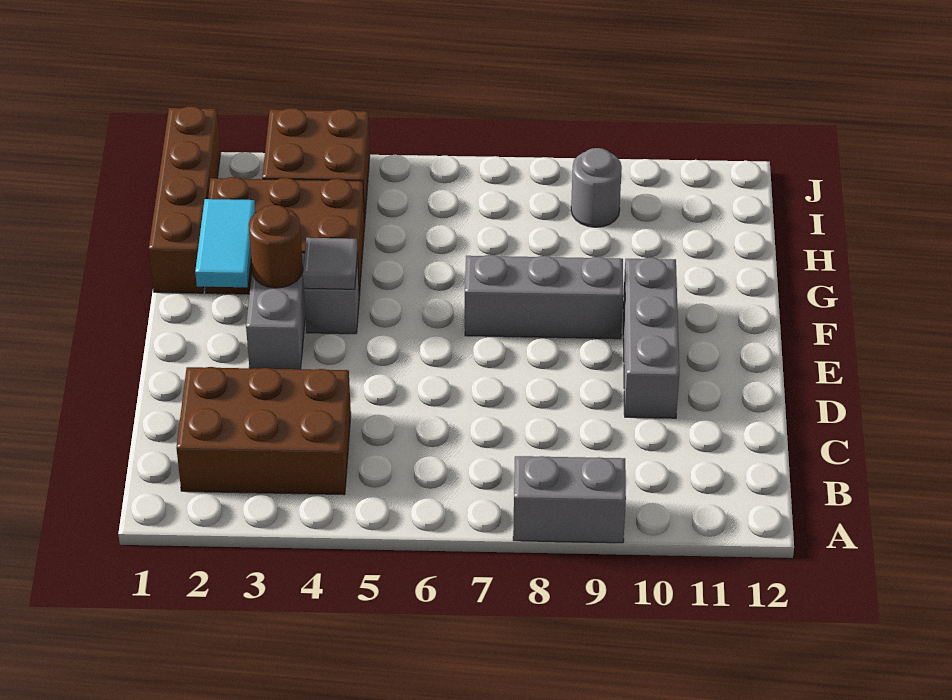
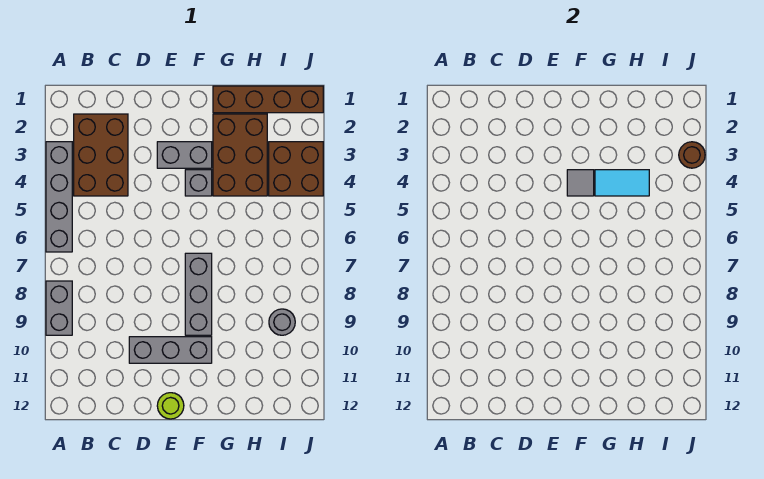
none -> grey brick A3:A6 level 1
none -> lime round brick E12 level 1
cyan tile F2:G2 level 2 -> cyan tile G4:H4 level 2
brown round brick F3 level 2 -> brown round brick J3 level 2

